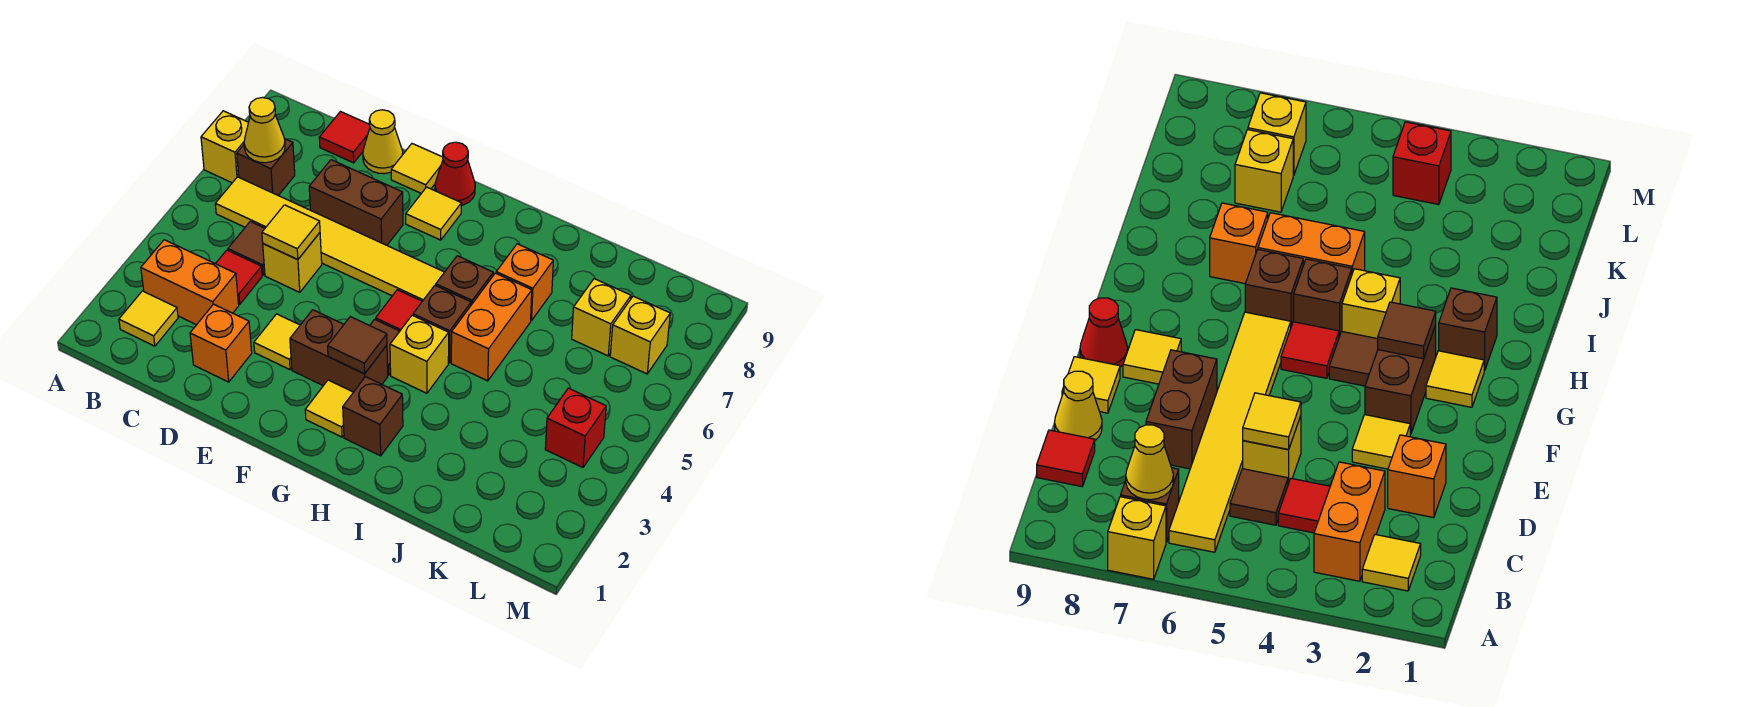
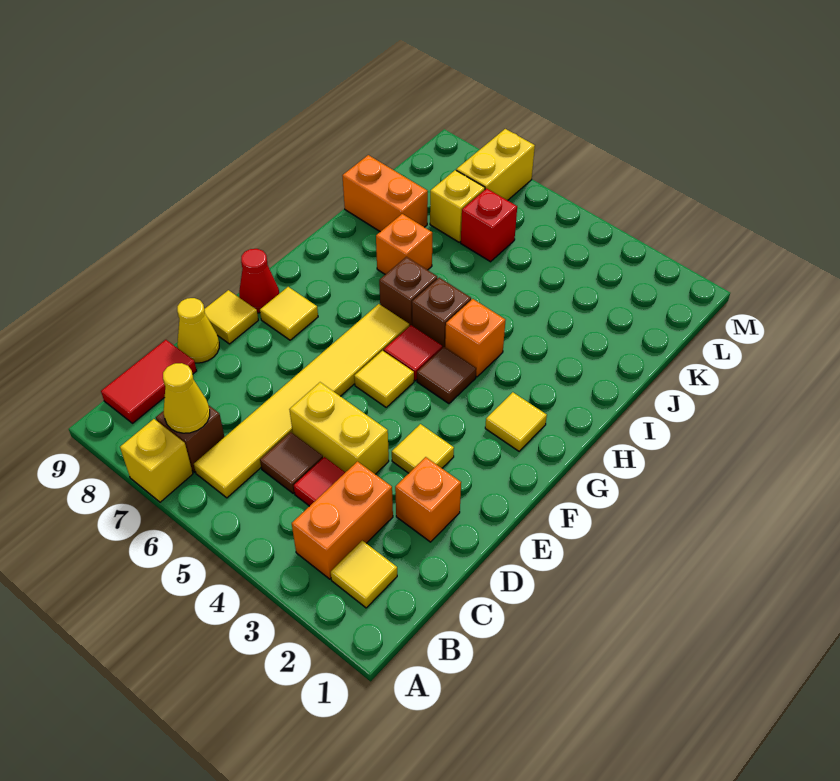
red tile C9 level 1 -> red tile B9:C9 level 1
yellow brick D5 level 1 -> yellow brick D4:D5 level 1
yellow tile D5 level 2 -> yellow tile F5 level 1
brown brick D7:E7 level 1 -> none
brown brick F3:G3 level 1 -> none
brown tile G3 level 2 -> none
brown brick H2 level 1 -> none
yellow brick H4 level 1 -> orange brick H4 level 1
orange brick I5:I6 level 1 -> orange brick J8:J9 level 1
red brick L4 level 1 -> red brick K6 level 1
yellow brick L7 level 1 -> yellow brick L7:M7 level 1

